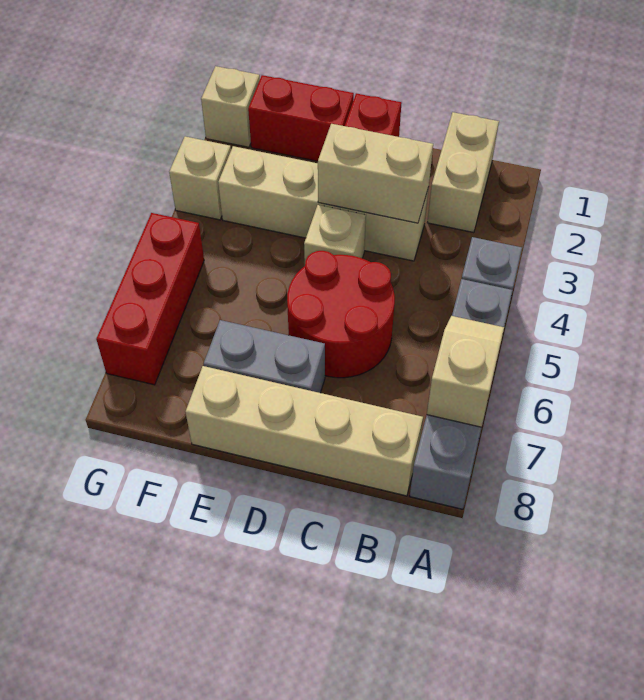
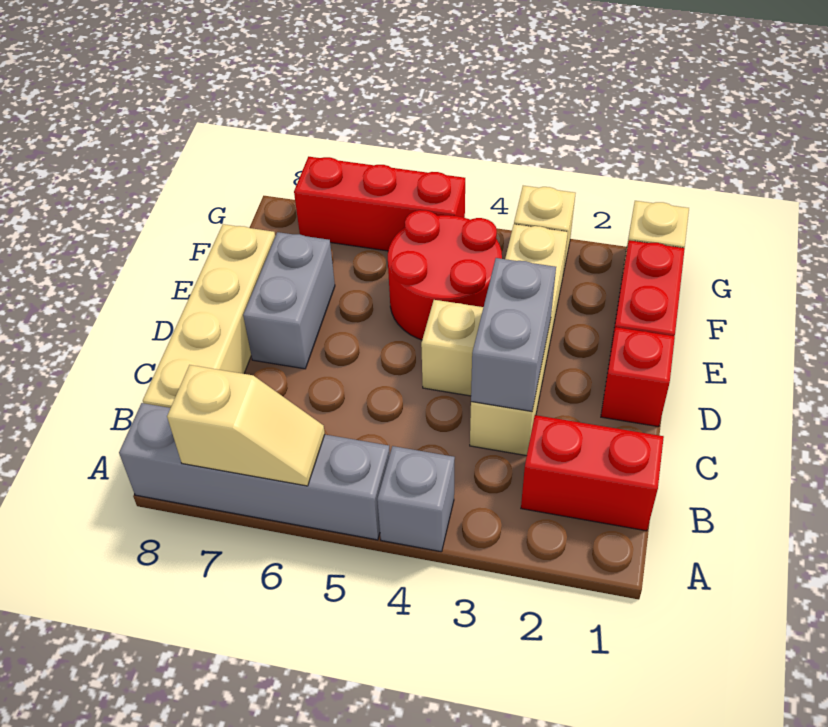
tan brick B1:B2 level 1 -> red brick B1:B2 level 1
tan brick C3:D3 level 2 -> grey brick C3:D3 level 2
red round brick C5:D6 level 1 -> red round brick E4:F5 level 1

